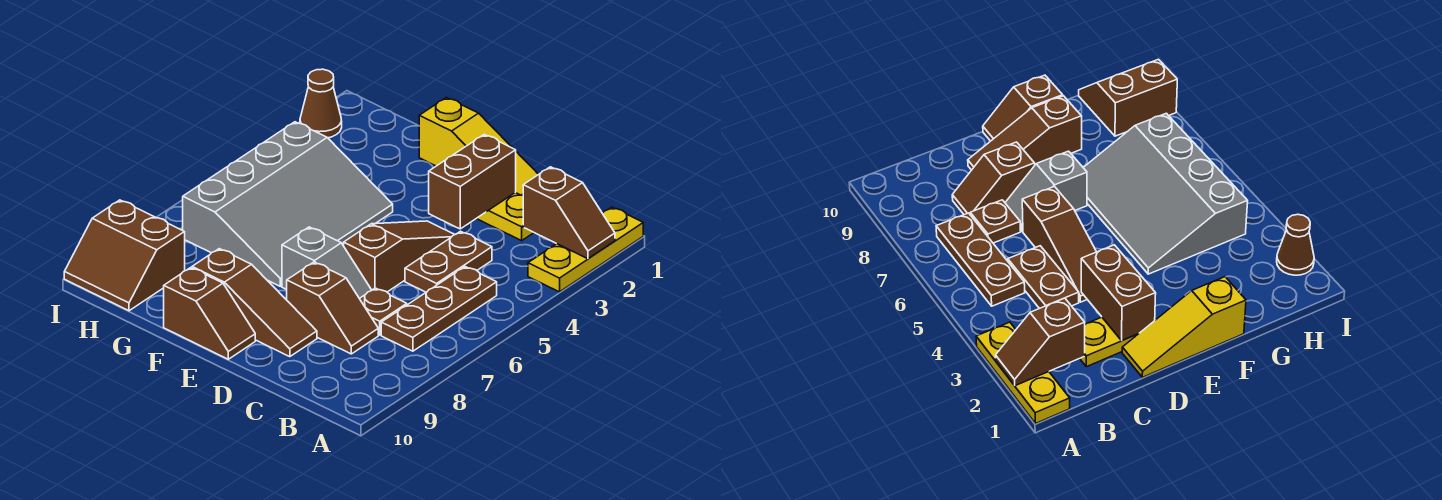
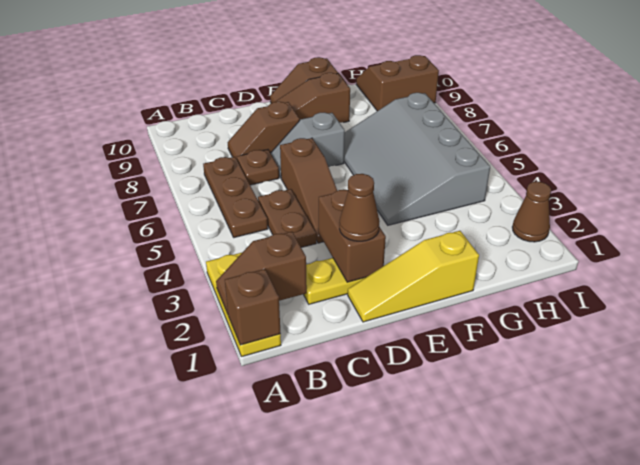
none -> brown brick A1 level 2
none -> brown cone D2 level 3

